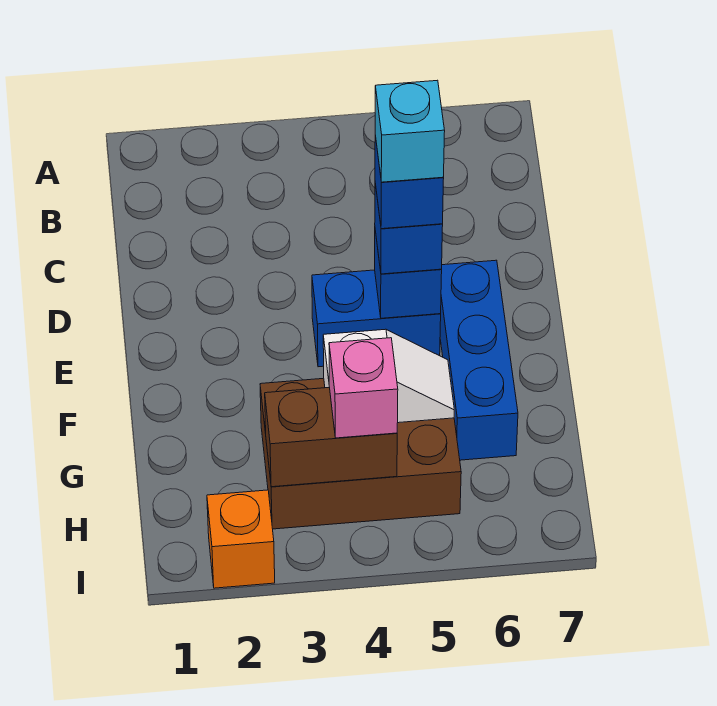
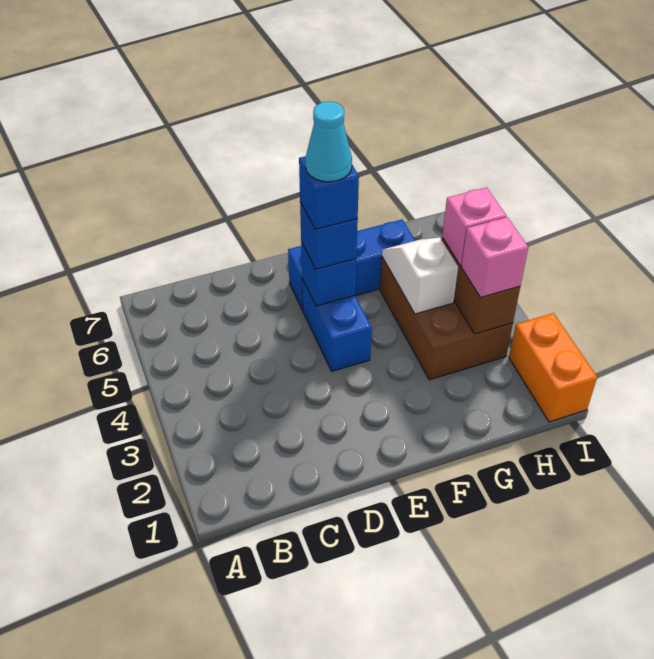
cyan brick E5 level 5 -> cyan cone E5 level 5
none -> pink brick H3 level 3
orange brick I2 level 1 -> orange brick I1:I2 level 1

